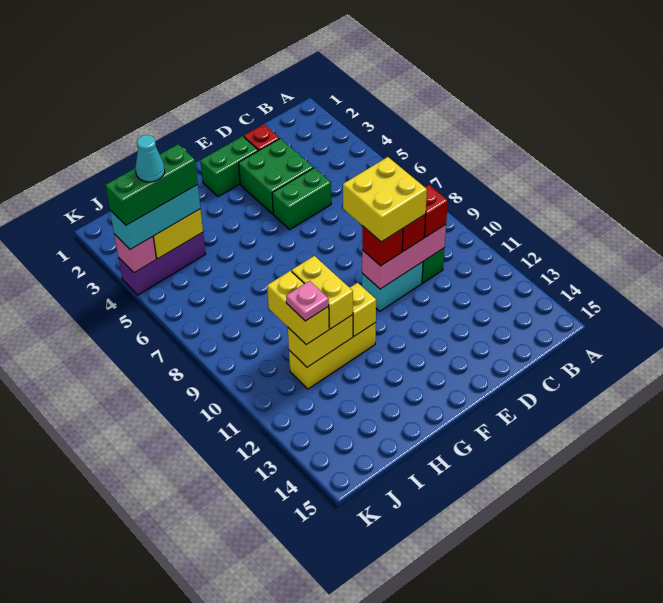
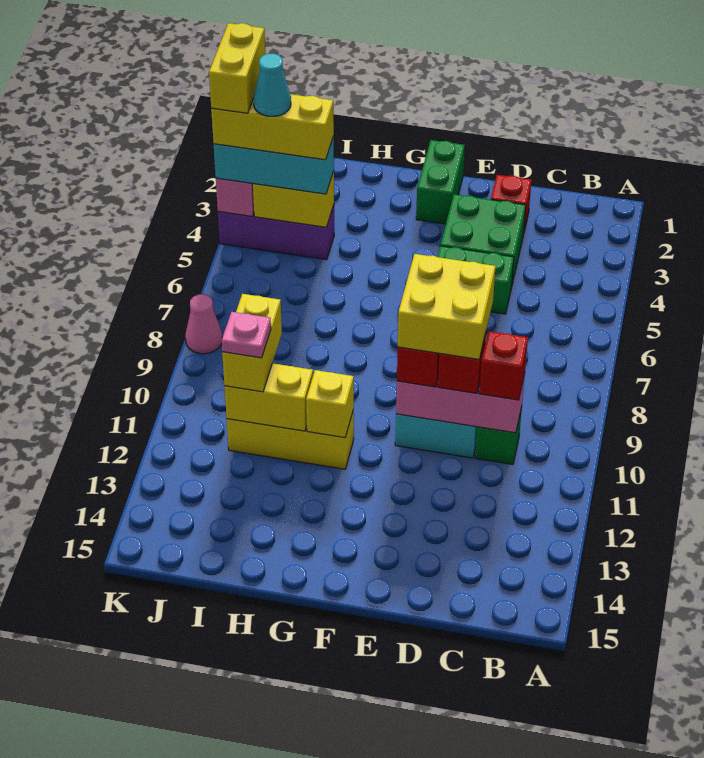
green brick E2:F2 level 1 -> green brick F1:F2 level 1
yellow brick H10:H11 level 3 -> yellow brick K3:K4 level 5
green brick I4:K4 level 4 -> yellow brick I4:K4 level 4
none -> pink cone K8 level 1

